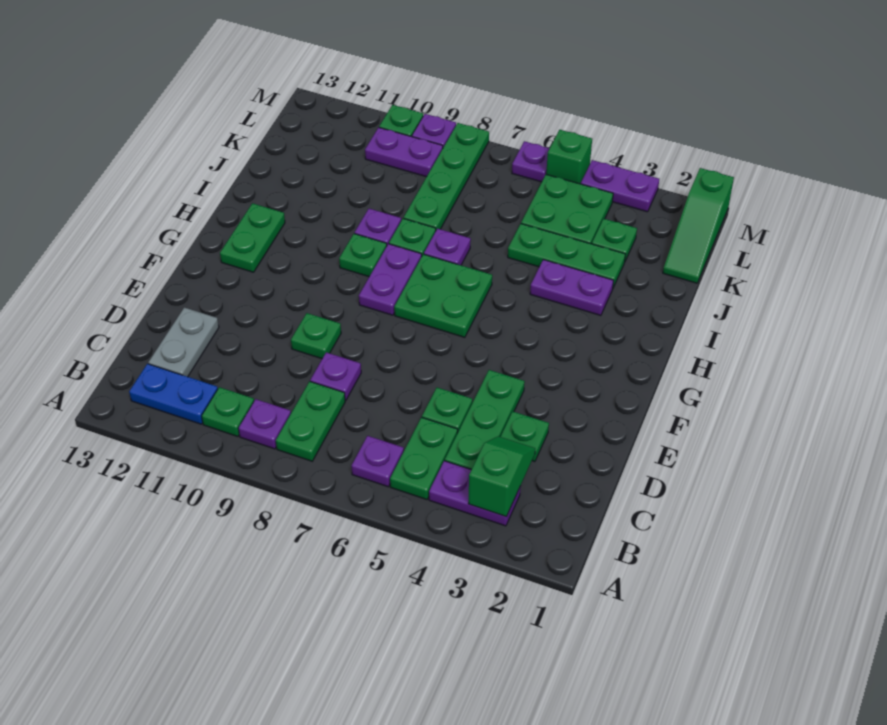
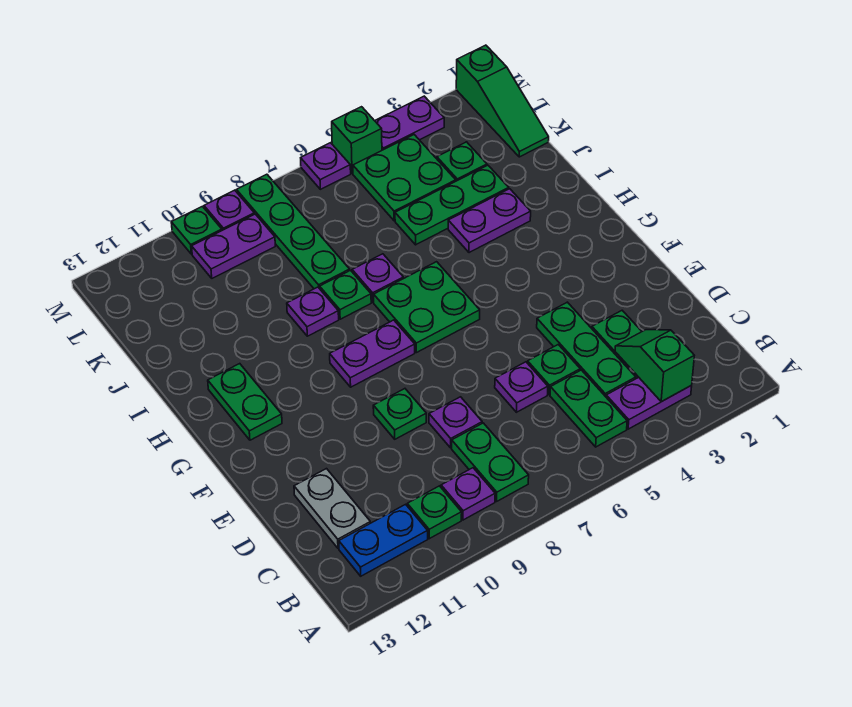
purple plate B6 level 1 -> purple plate D6 level 1
purple plate G8:H8 level 1 -> purple plate G8:G9 level 1
green plate H9 level 1 -> none

